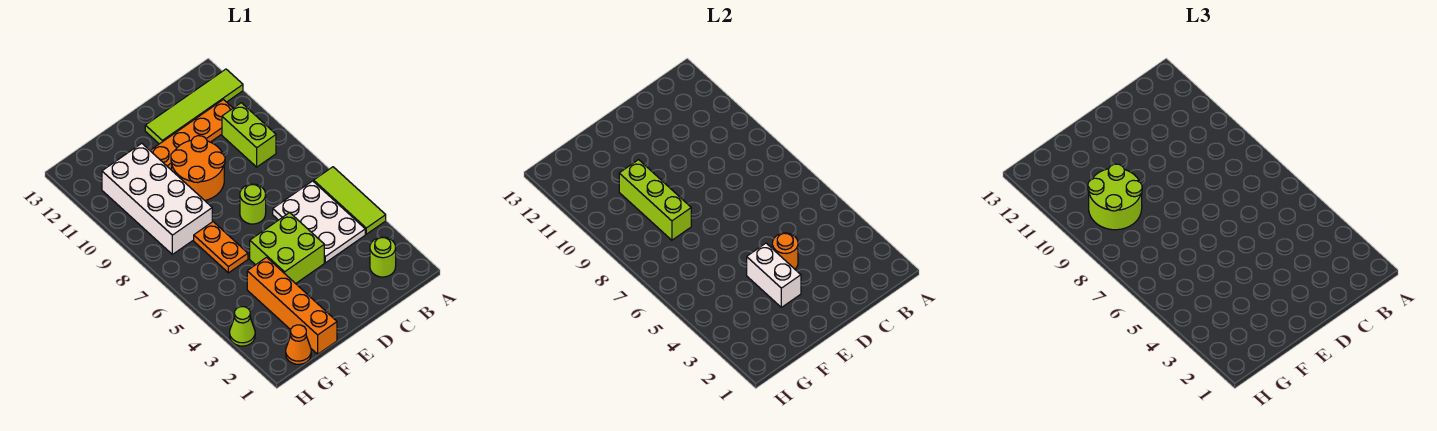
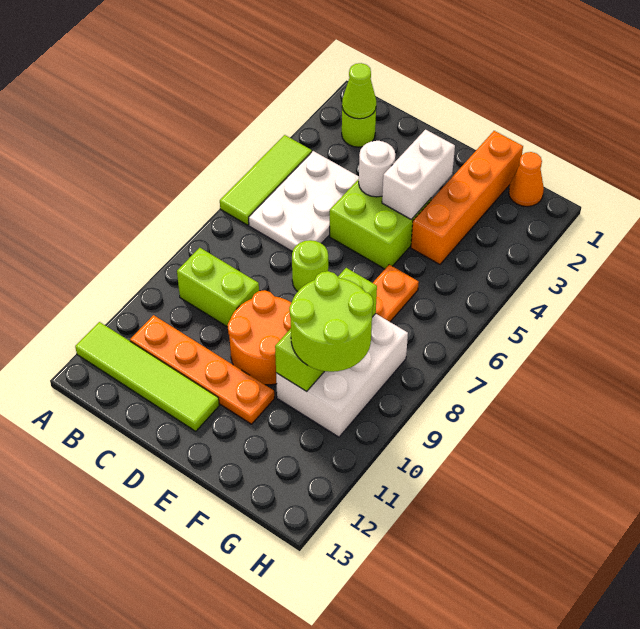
lime brick B9:B10 level 1 -> lime brick B9:C9 level 1
orange round brick D4 level 2 -> white round brick D4 level 2
white brick F8:G11 level 1 -> white brick F8:G10 level 1
lime cone H3 level 1 -> lime cone B2 level 2

